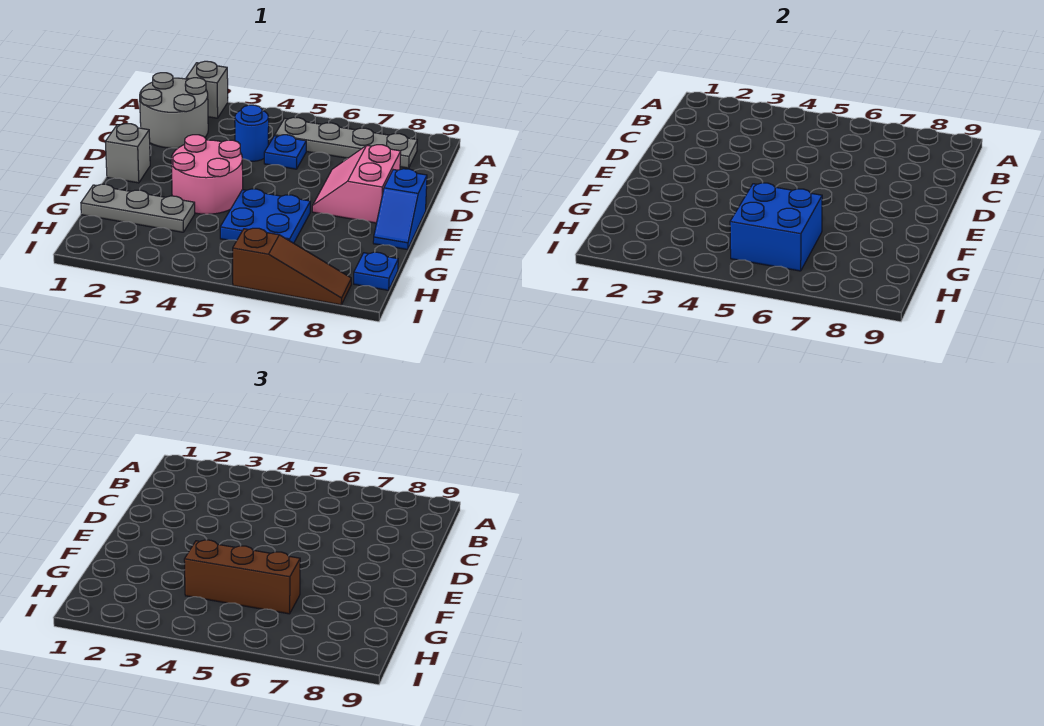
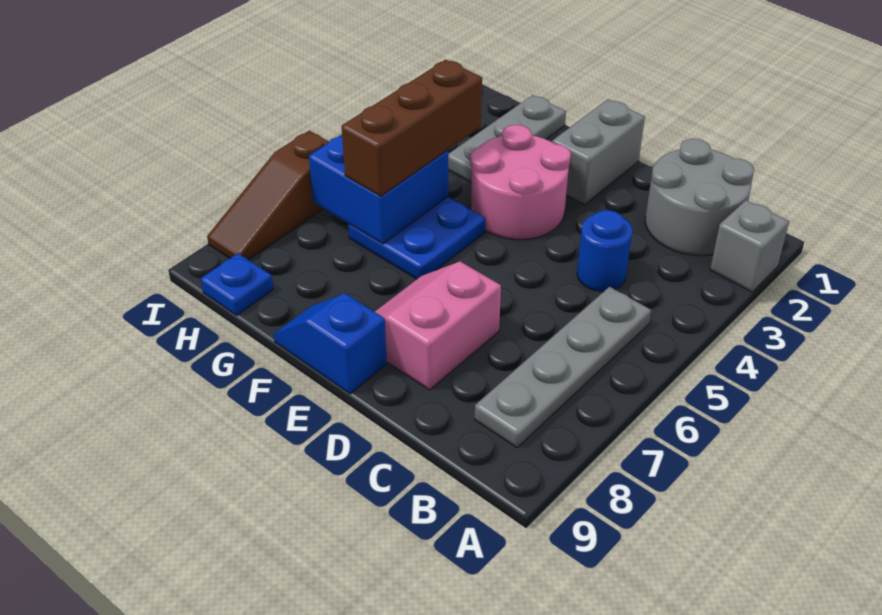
blue plate C5 level 1 -> none
pink slope D7:E8 level 1 top 8 -> pink slope D7:E8 level 1 top D
grey brick E1 level 1 -> grey brick E1:E2 level 1

